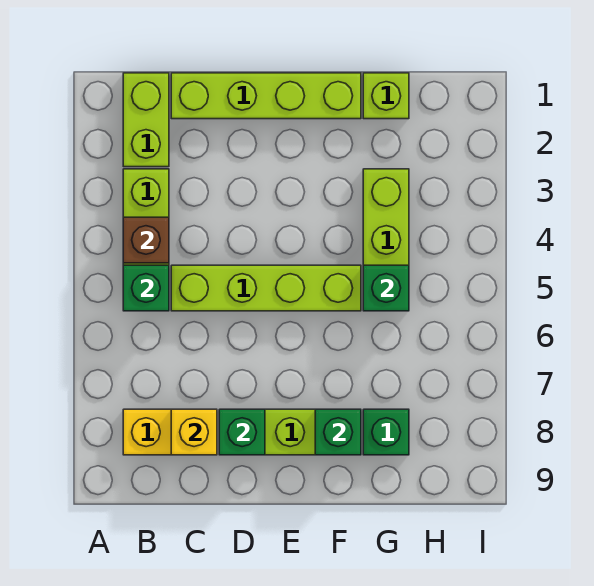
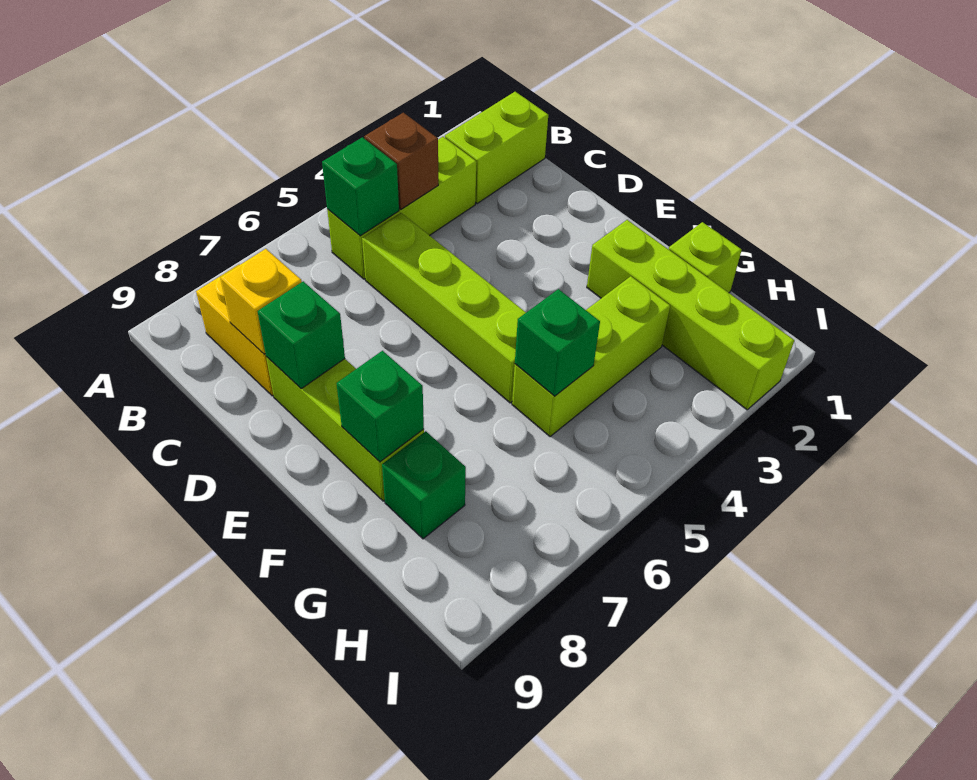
lime brick C1:F1 level 1 -> lime brick F2:I2 level 1

